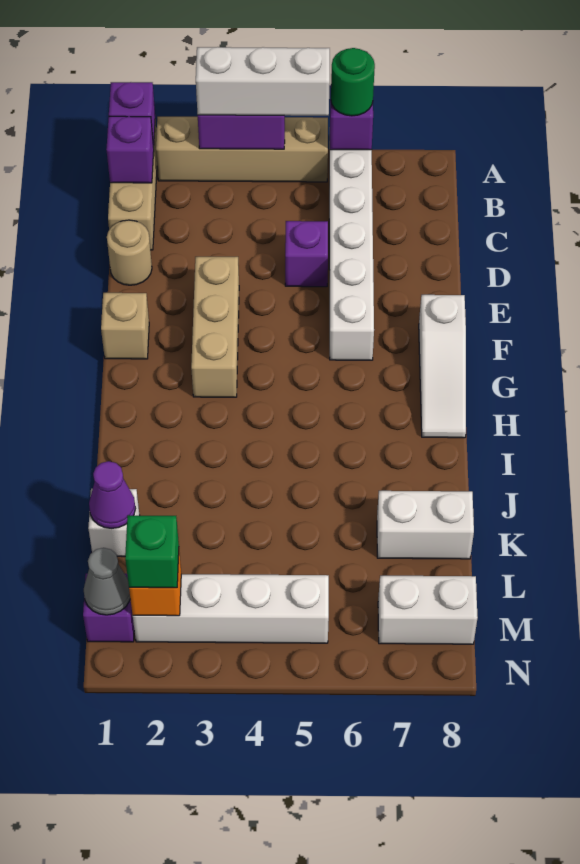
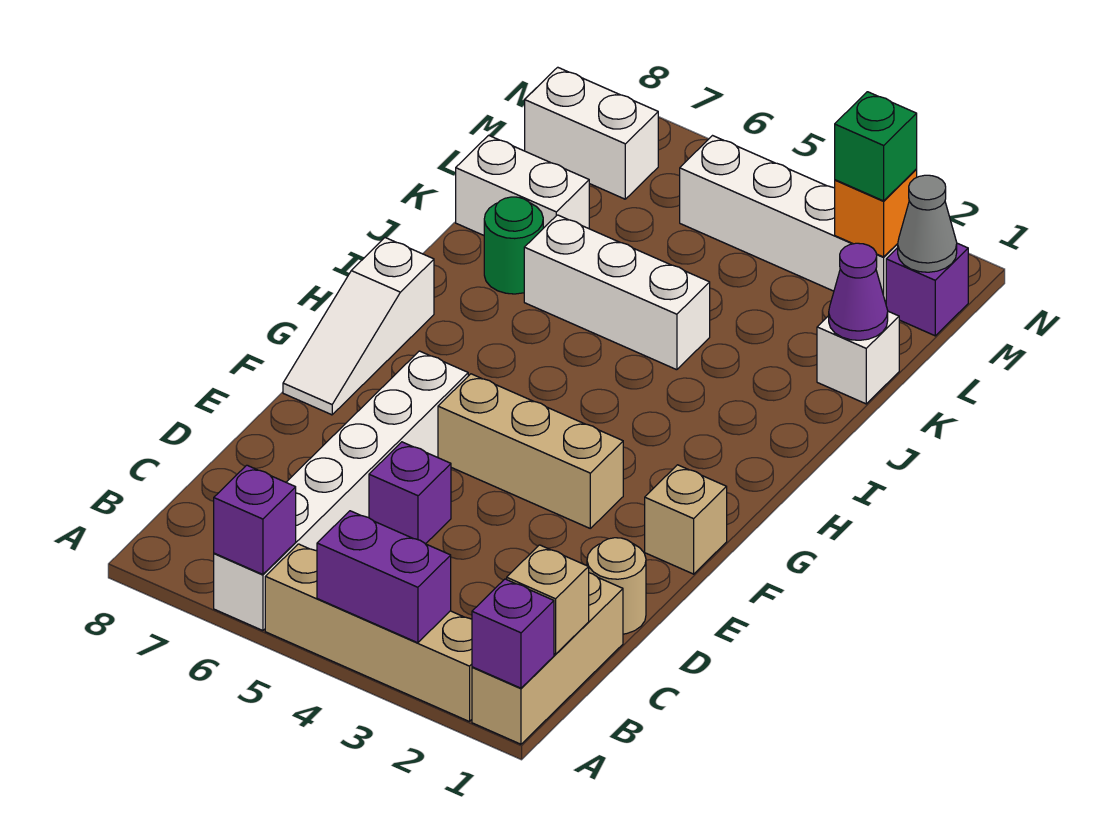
white brick A3:A5 level 3 -> white brick J4:J6 level 1
green round brick A6 level 3 -> green round brick J7 level 1
purple brick B1 level 2 -> tan brick B1 level 2
tan brick E3:G3 level 1 -> tan brick F3:F5 level 1
white slope F8:H8 level 1 top F -> white slope F8:H8 level 1 top H

